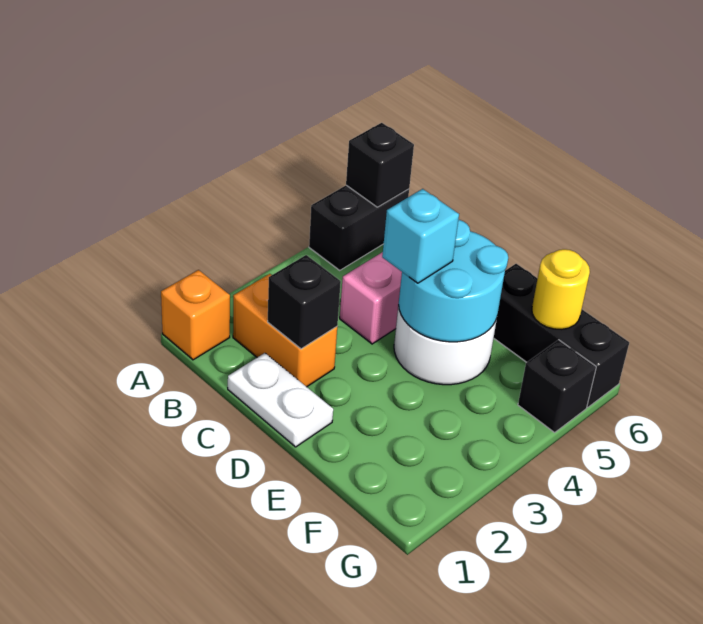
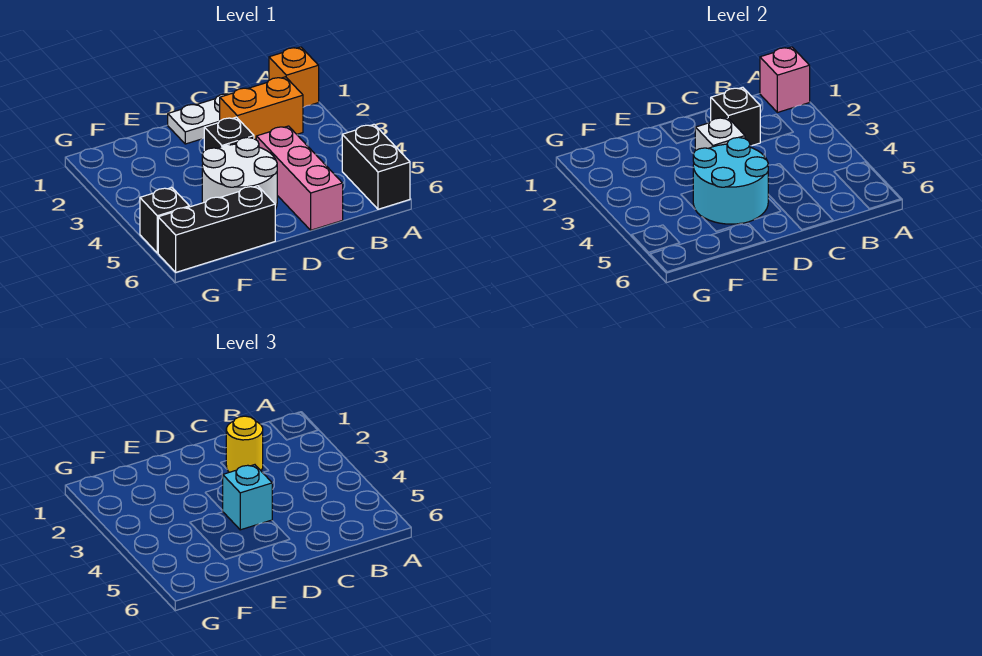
none -> pink brick A1 level 2
black brick A6 level 2 -> black brick D3 level 1
none -> white brick D3 level 2
yellow round brick F6 level 2 -> yellow round brick C2 level 3

